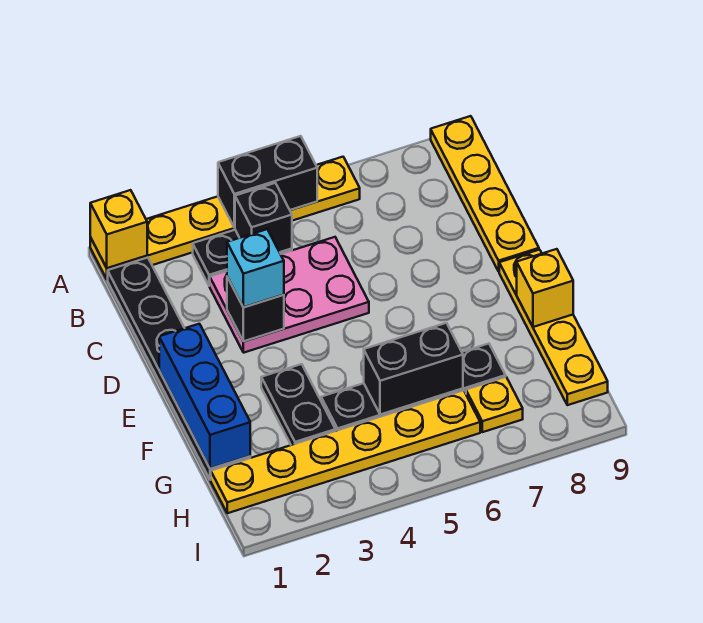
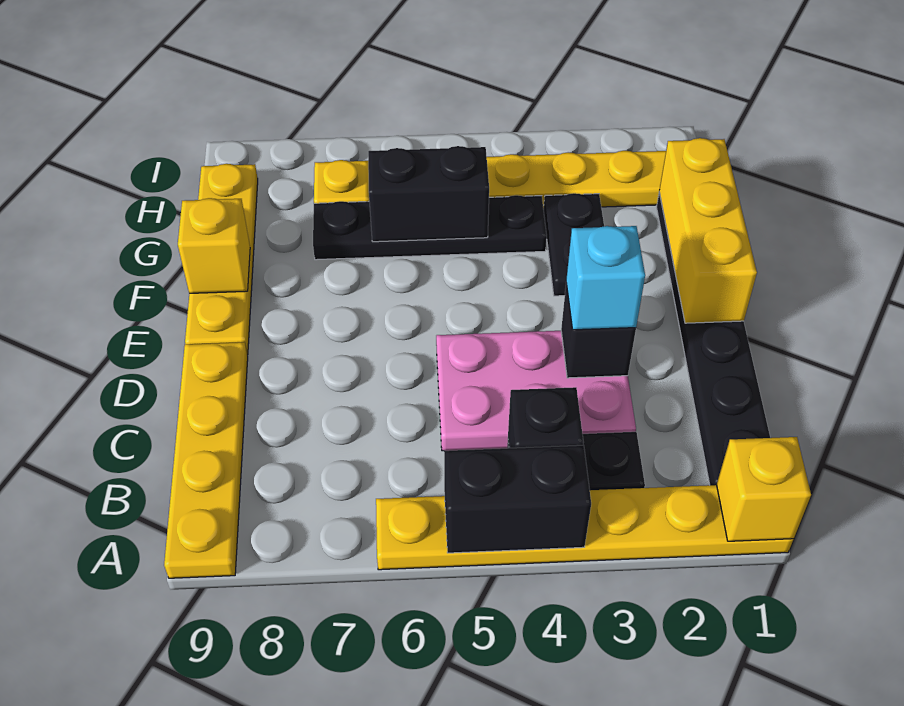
blue brick E1:G1 level 2 -> yellow brick E1:G1 level 2

